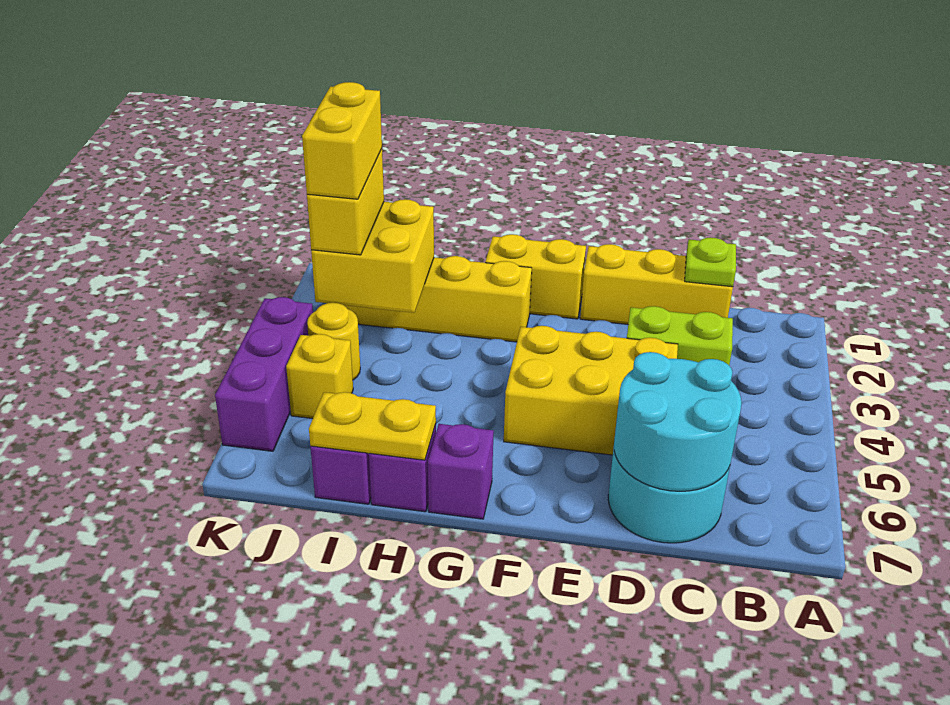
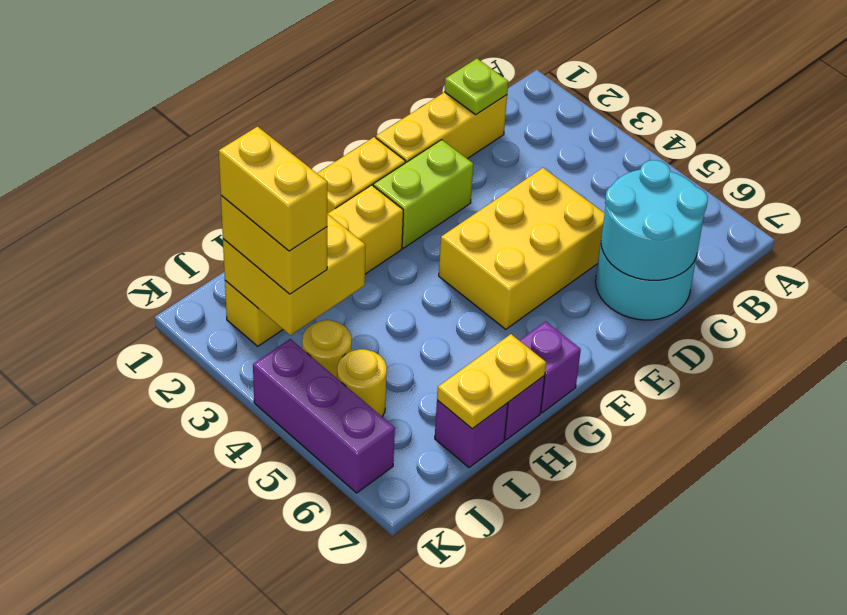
lime brick C3:D3 level 1 -> lime brick E2:F2 level 1
yellow brick J5 level 1 -> yellow round brick J5 level 1

